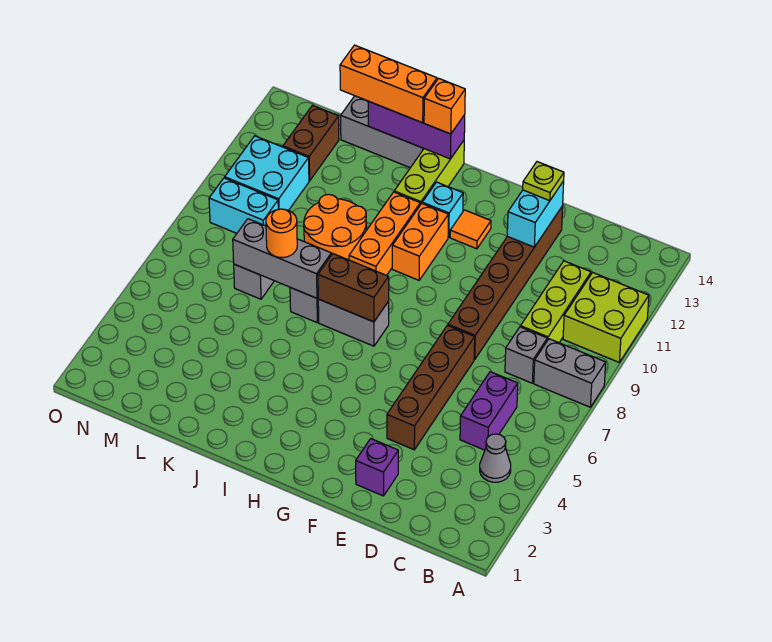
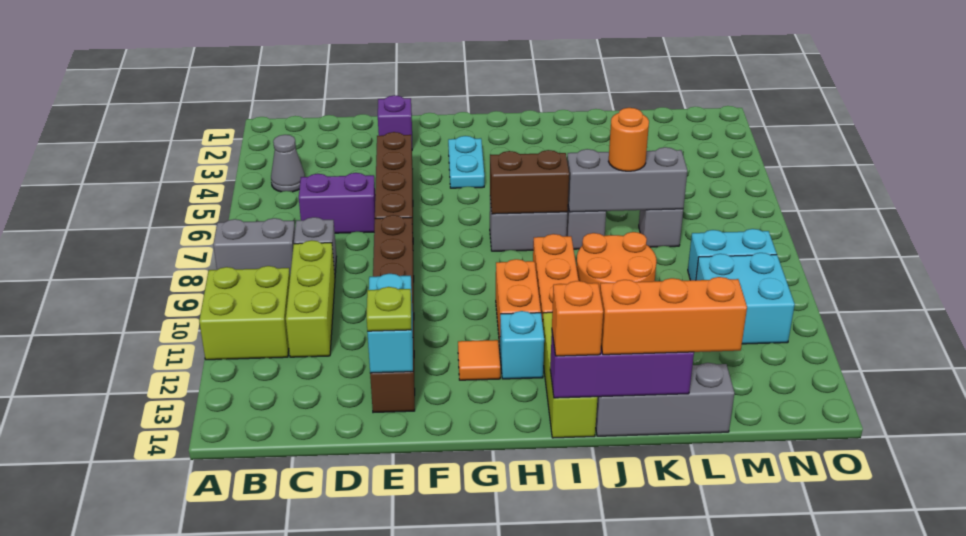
purple brick C5:C6 level 1 -> purple brick C6:D6 level 1
none -> cyan plate G3:G4 level 1
brown brick M12:M13 level 1 -> none

